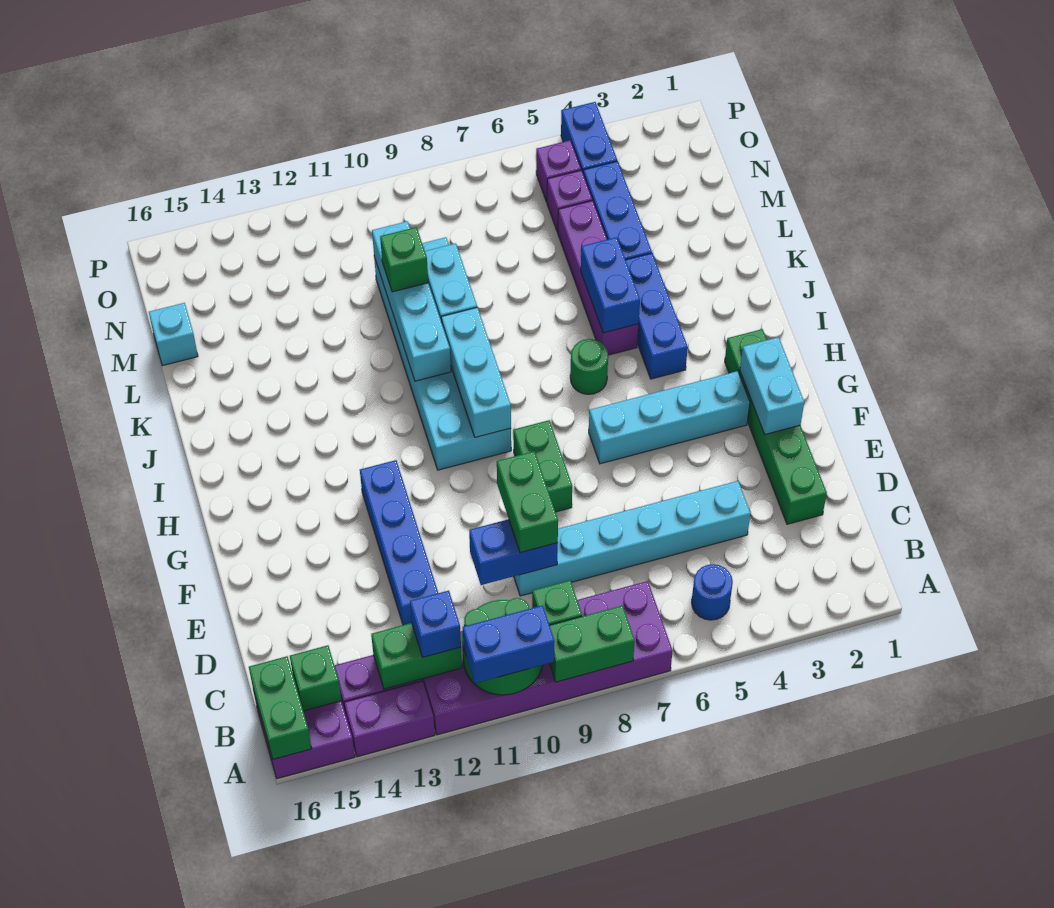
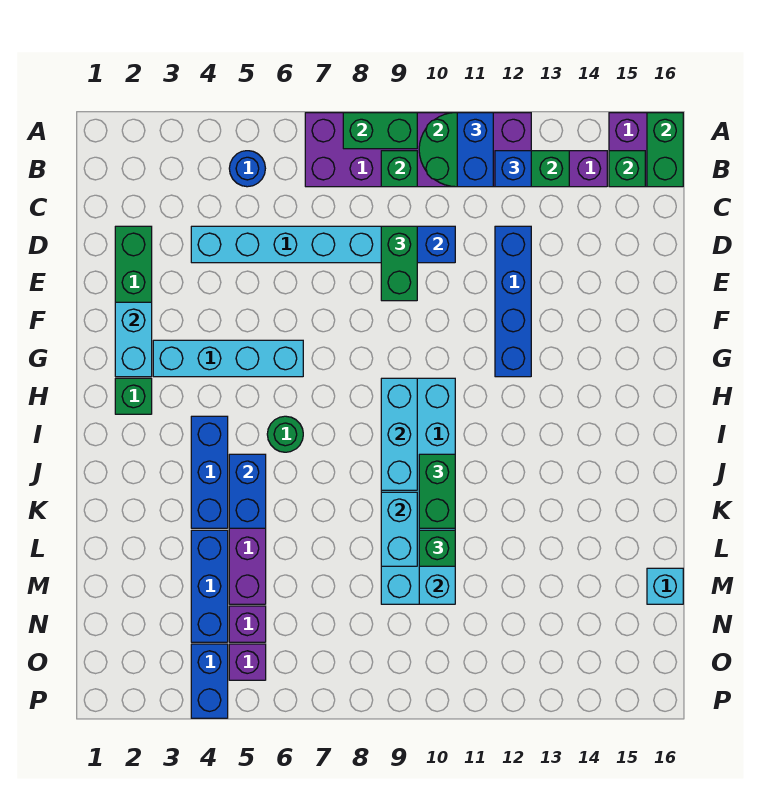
blue brick A10:A11 level 3 -> blue brick A11:B11 level 3
purple brick A13:A14 level 1 -> none
green brick F8:G8 level 1 -> green brick J10:K10 level 3

